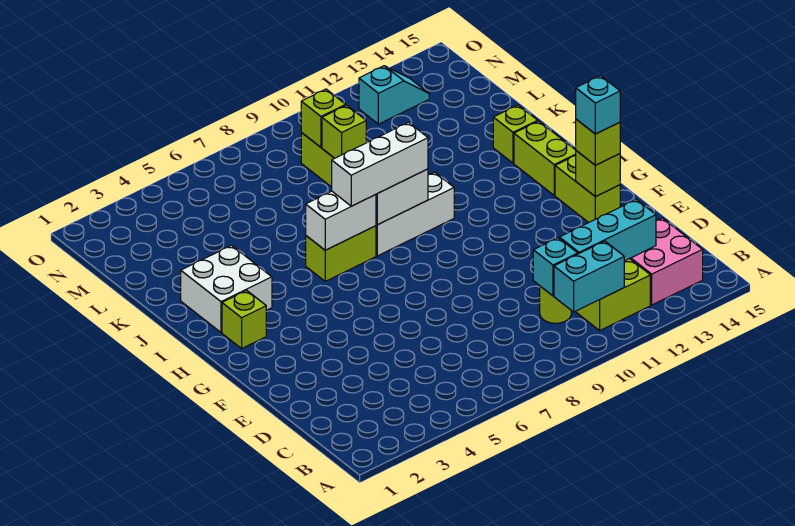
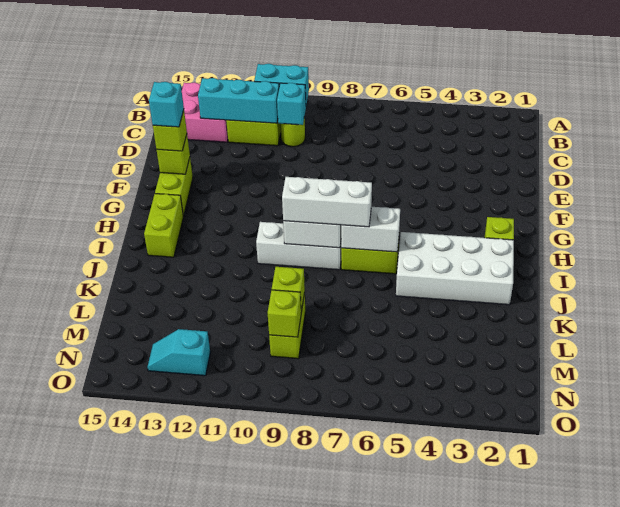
white brick I2:J3 level 1 -> white brick I2:J5 level 1
lime brick J14 level 1 -> none

